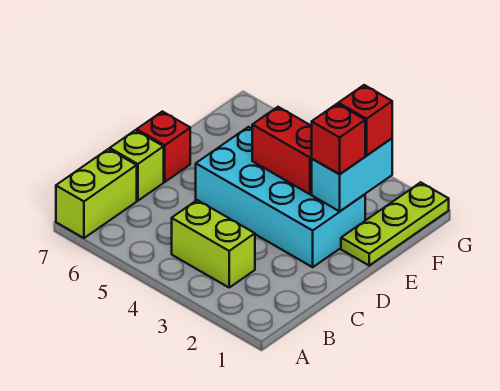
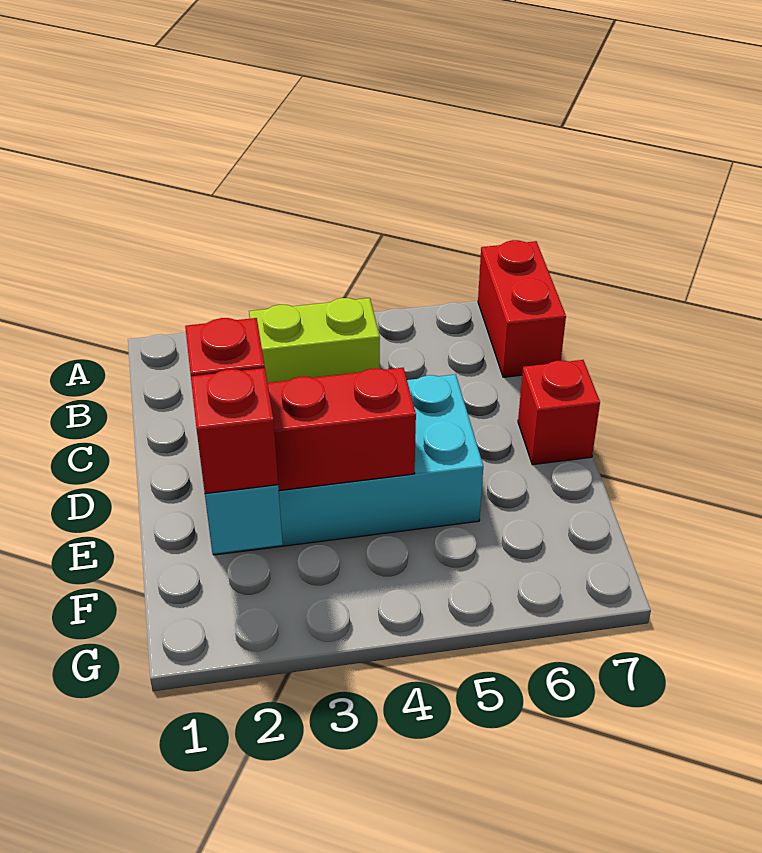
lime brick A7:B7 level 1 -> red brick A7:B7 level 1
lime brick C7 level 1 -> none
lime plate E1:G1 level 1 -> none

